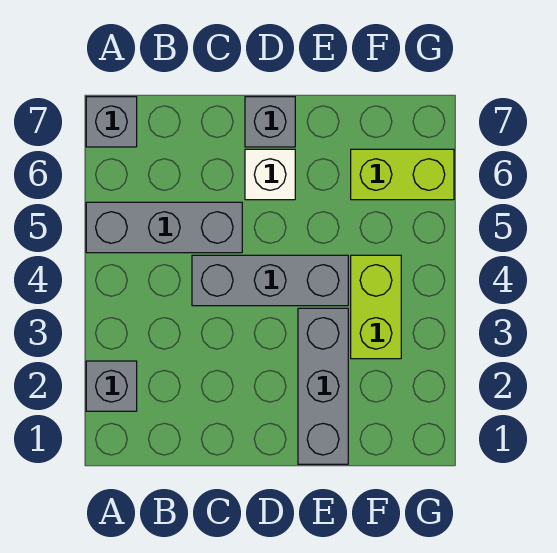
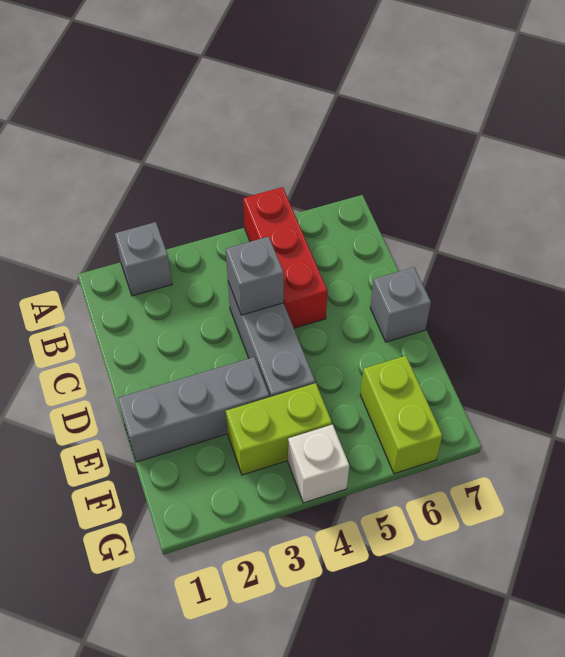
grey brick A5:C5 level 1 -> red brick A5:C5 level 1
grey brick A7 level 1 -> grey brick C4 level 2
white brick D6 level 1 -> white brick G4 level 1

